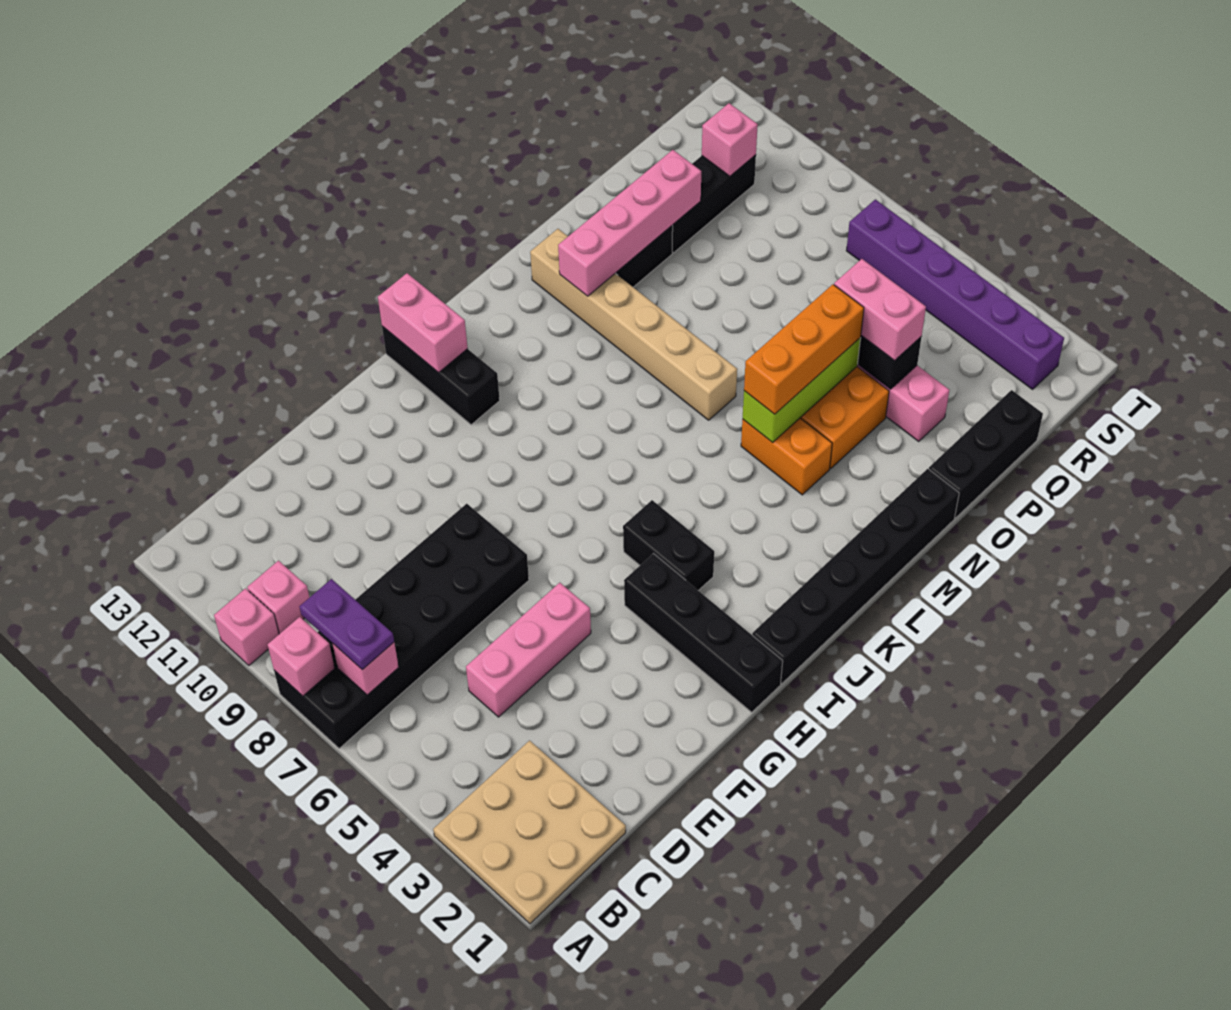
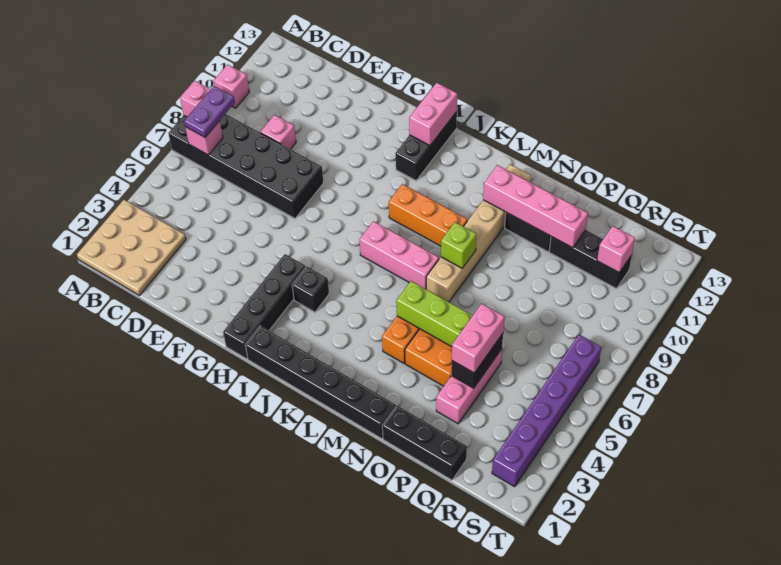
pink brick B10 level 1 -> pink brick D9 level 1
pink brick D5:F5 level 1 -> pink brick J7:L7 level 1
black brick I4:I5 level 1 -> black brick I4 level 1
orange brick M5:O5 level 3 -> orange brick J9:L9 level 1
none -> lime brick M8 level 2

